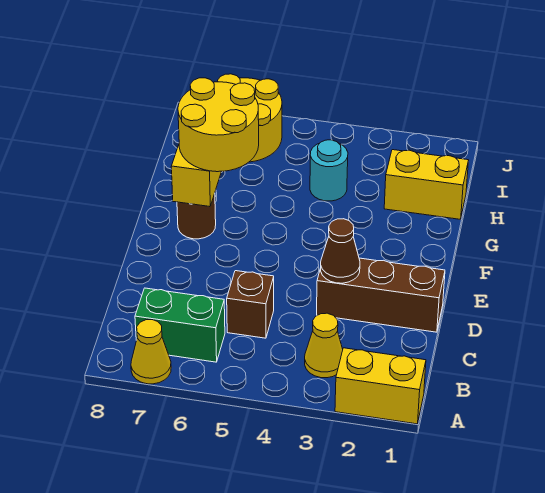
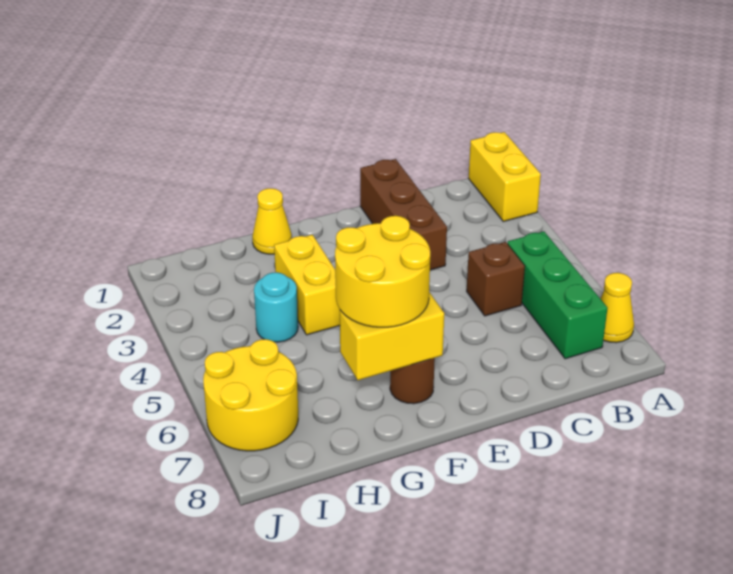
yellow cone B3 level 1 -> yellow cone G1 level 1
green brick B6:B7 level 1 -> green brick B5:B7 level 1
brown cone D3 level 2 -> none
yellow brick H1:H2 level 1 -> yellow brick G3:G4 level 1

